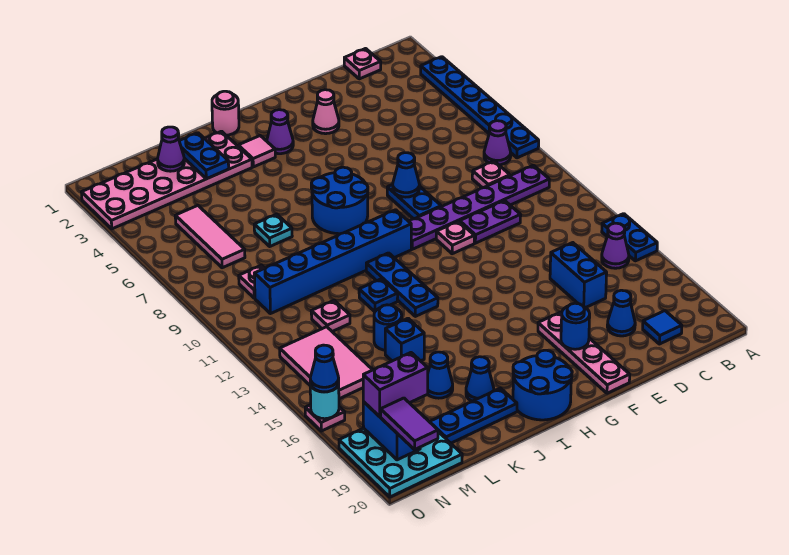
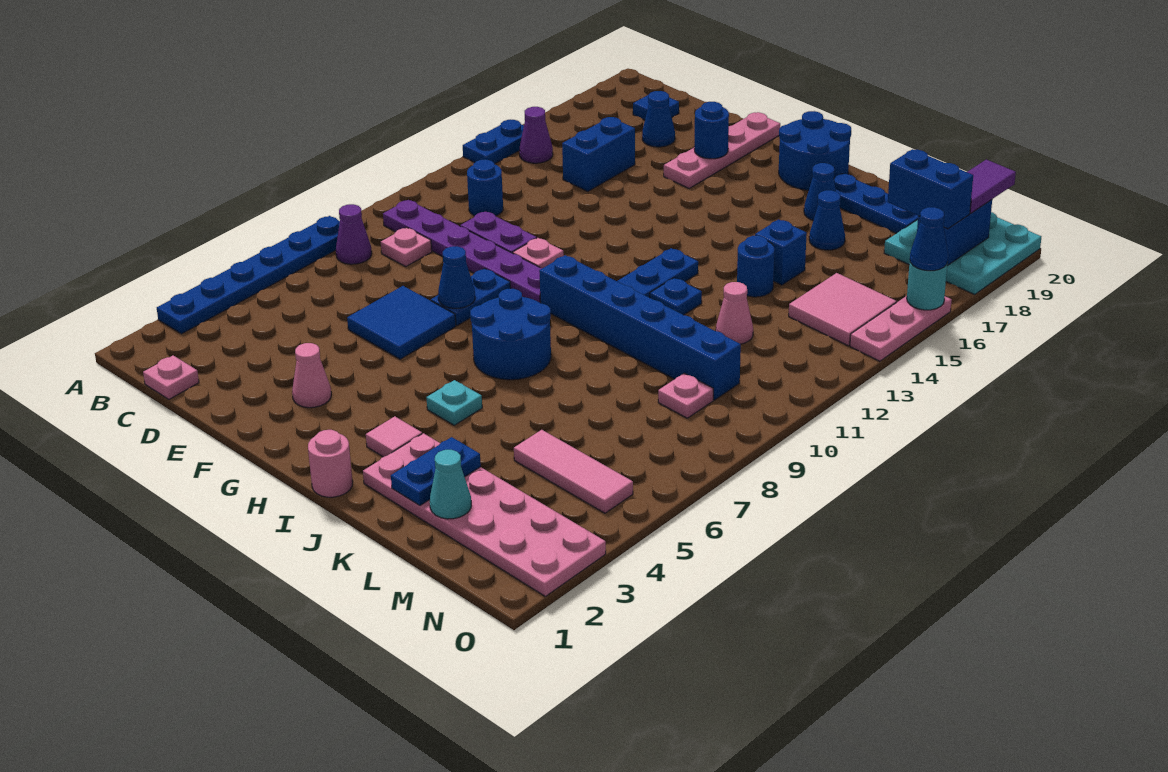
none -> blue round brick C12 level 1
none -> blue tile E6:F7 level 1
purple cone H3 level 1 -> none
cyan plate K7 level 1 -> cyan plate I5 level 1
purple cone L2 level 2 -> cyan cone L2 level 2
pink plate L12 level 1 -> pink cone L12 level 1
pink tile M5:M7 level 1 -> pink tile L5:N5 level 1
pink tile M13:N15 level 1 -> pink tile M14:N15 level 1
purple brick M18:N18 level 3 -> blue brick M18:N18 level 3
pink plate O16 level 1 -> pink plate O14:O16 level 1

